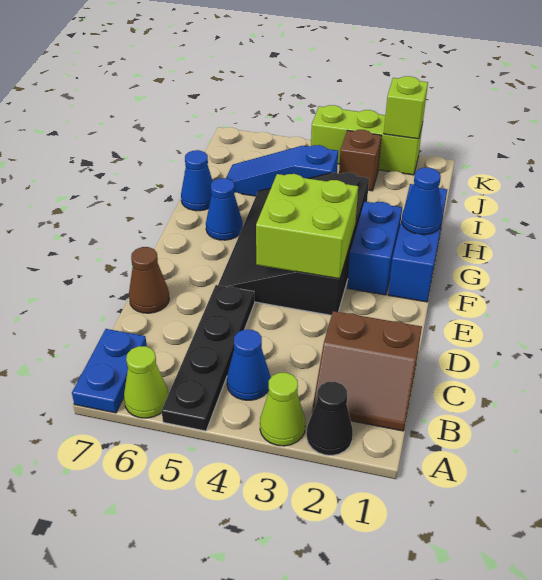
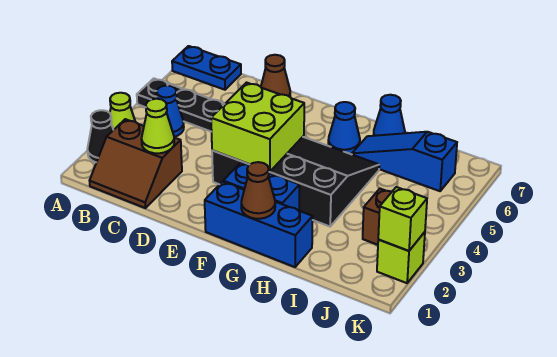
lime cone A6 level 1 -> lime cone C2 level 2
brown slope B1:C2 level 1 top C -> brown slope B1:C2 level 1 top 2
blue cone G1 level 2 -> brown cone G1 level 2
blue slope I4:I6 level 1 top 4 -> blue slope H6:J6 level 1 top J
lime brick K2:K4 level 1 -> lime brick K2 level 1

